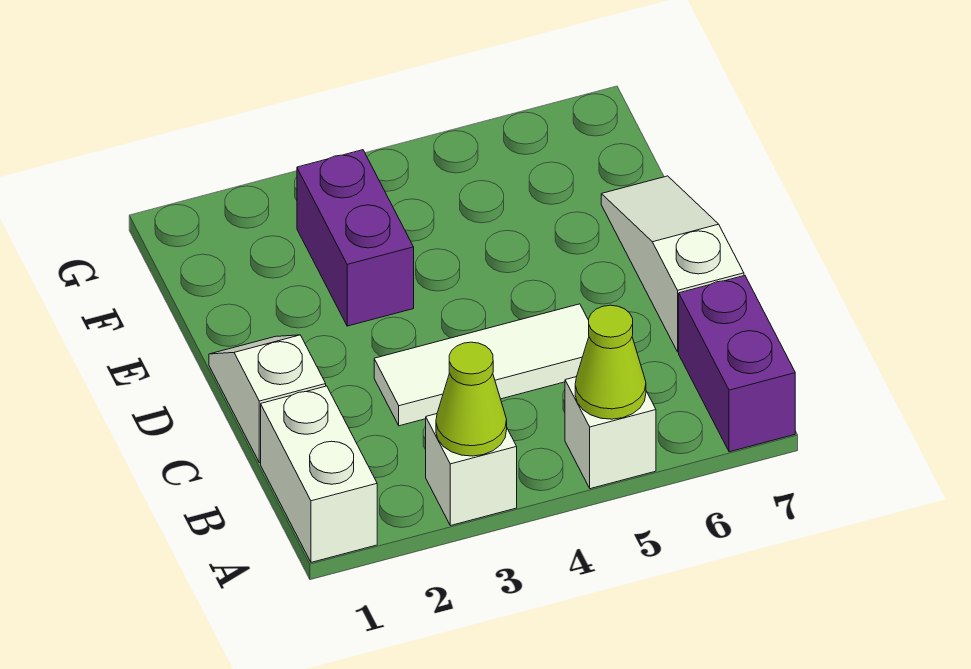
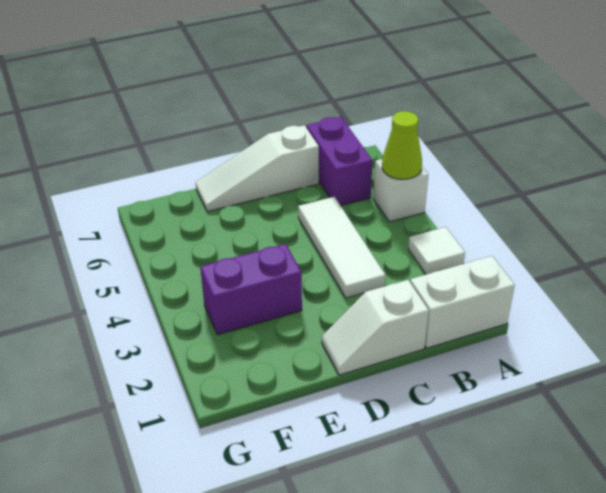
white brick A3 level 1 -> white tile A3 level 1
lime cone A3 level 2 -> none
purple brick A7:B7 level 1 -> purple brick B6:B7 level 1

